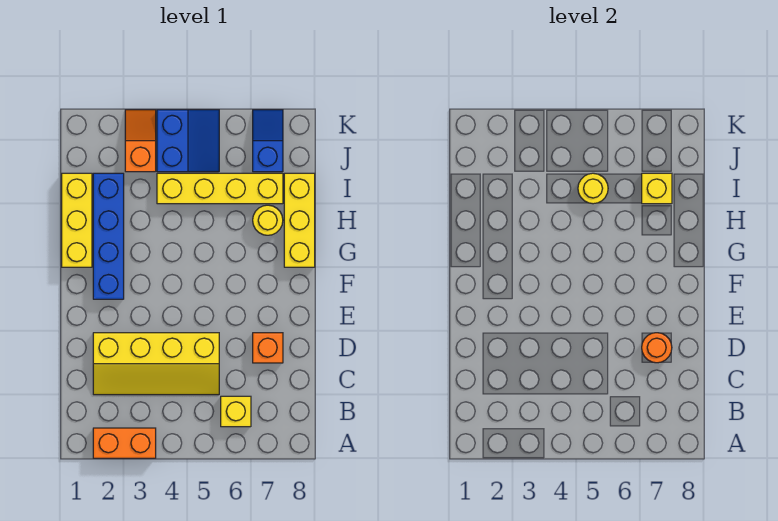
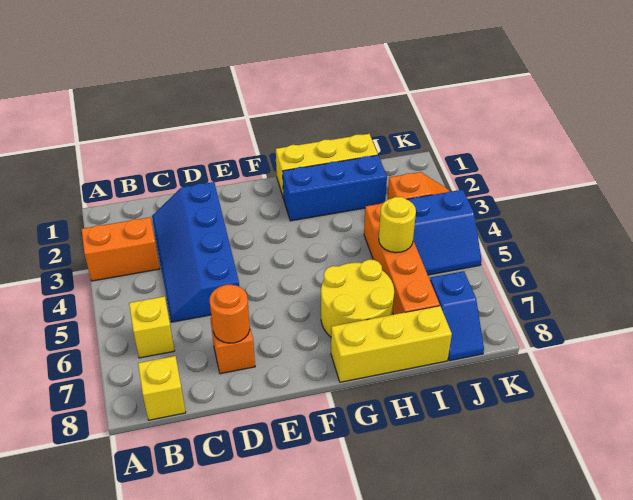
orange brick A2:A3 level 1 -> orange brick A3:B3 level 1
yellow slope C2:D5 level 1 top D -> blue slope C2:D5 level 1 top D
blue brick F2:I2 level 1 -> blue brick G2:I2 level 1
yellow round brick H7 level 1 -> yellow round brick G6:H7 level 1
yellow brick I4:I7 level 1 -> orange brick I4:I7 level 1
yellow brick I7 level 2 -> yellow brick B8 level 1
blue slope J7:K7 level 1 top J -> blue slope J7:J8 level 1 top 7

